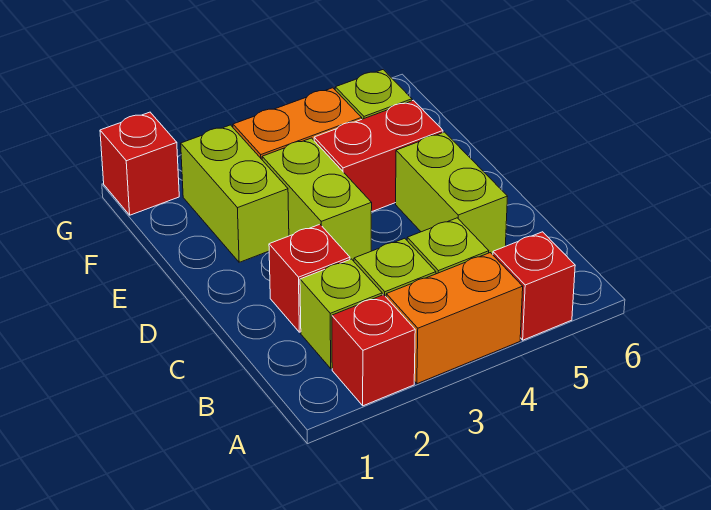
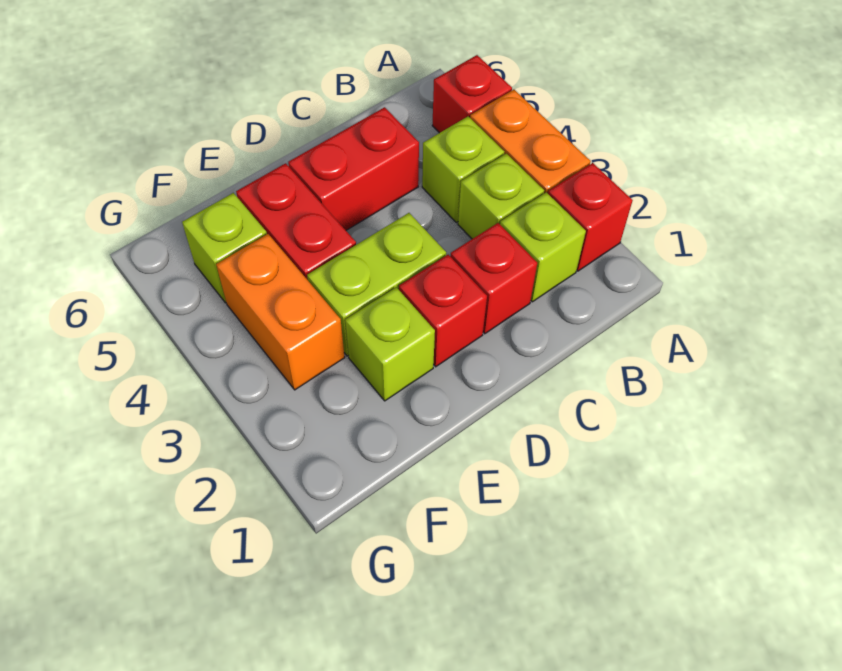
lime brick C5:D5 level 1 -> red brick C5:D5 level 1
lime brick E2:F2 level 1 -> lime brick E2 level 1
red brick G1 level 1 -> red brick D2 level 1

